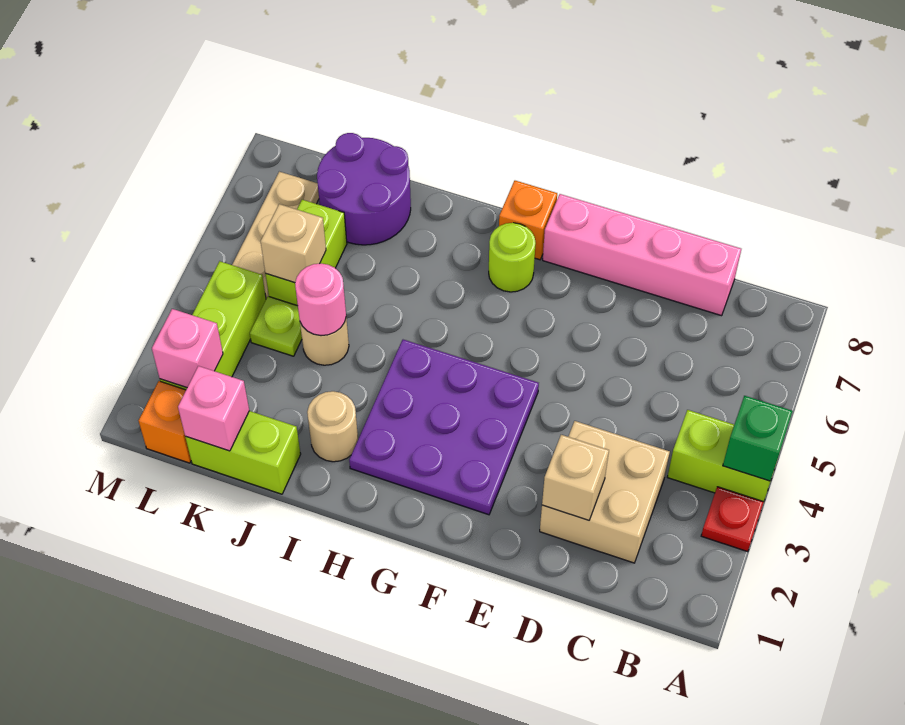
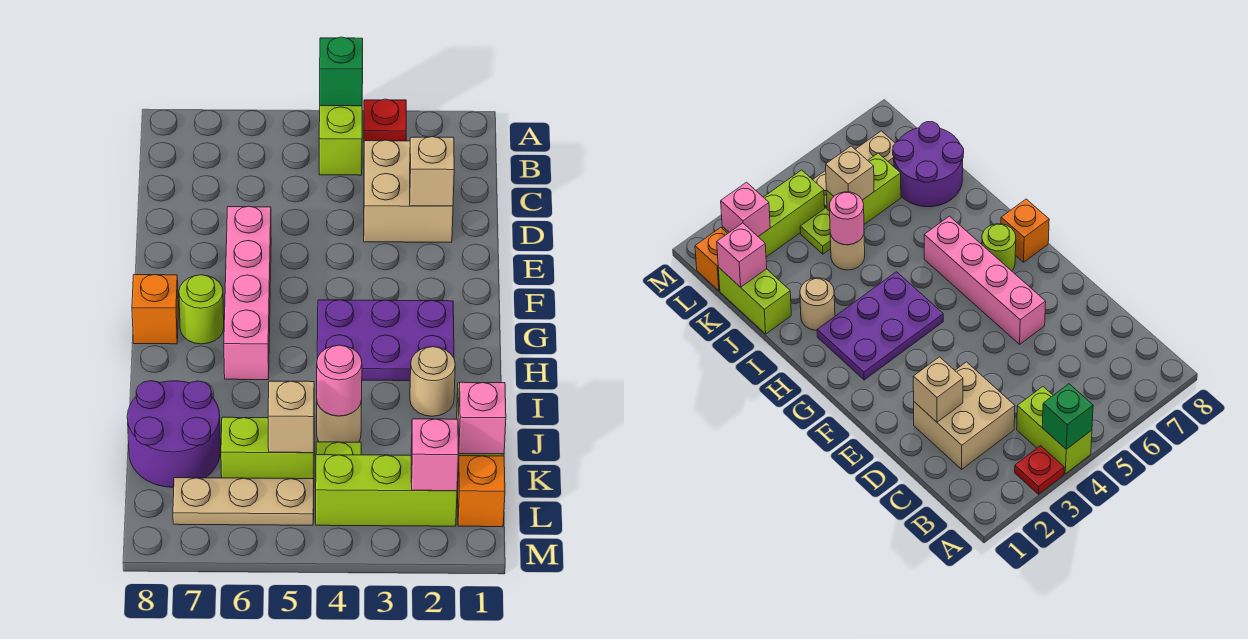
pink brick C8:F8 level 1 -> pink brick E6:H6 level 1
purple plate F2:H4 level 1 -> purple plate G2:H4 level 1

